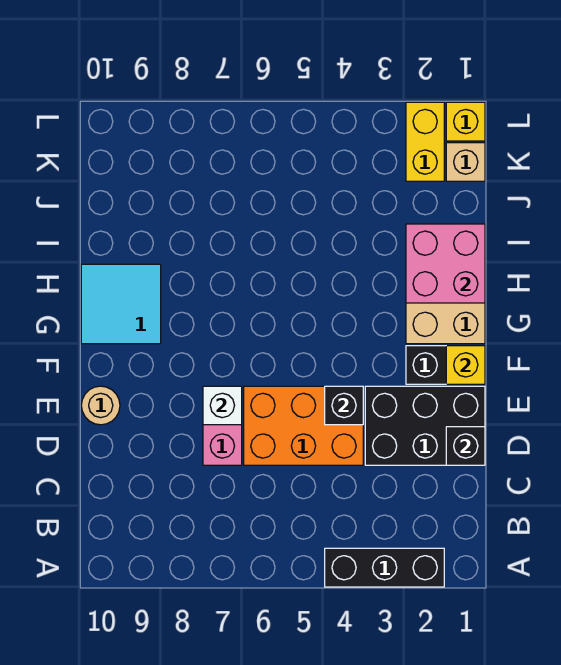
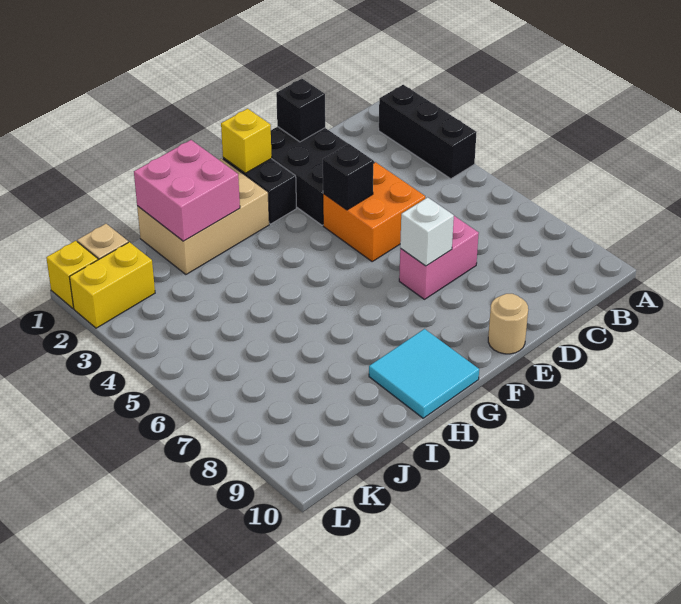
orange brick D4:E6 level 1 -> orange brick D4:E5 level 1

